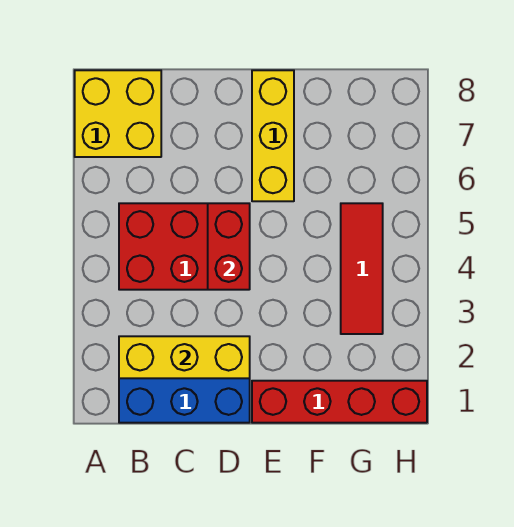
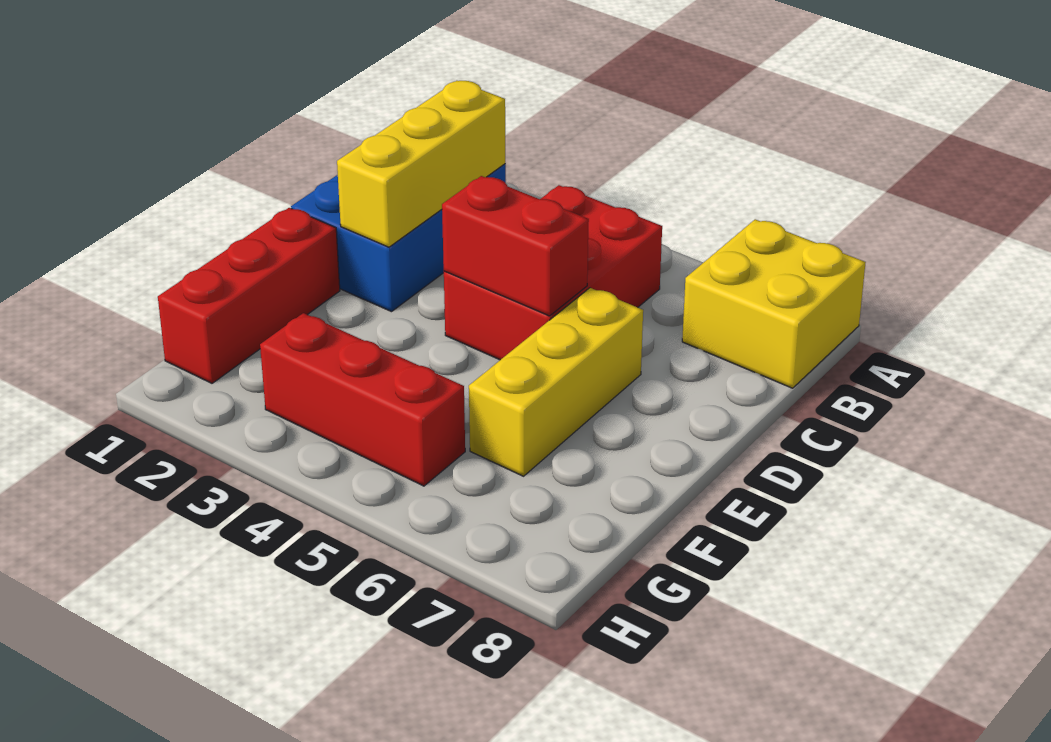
red brick E1:H1 level 1 -> red brick E1:G1 level 1
yellow brick E6:E8 level 1 -> yellow brick D6:F6 level 1
red tile G3:G5 level 1 -> red brick G3:G5 level 1

